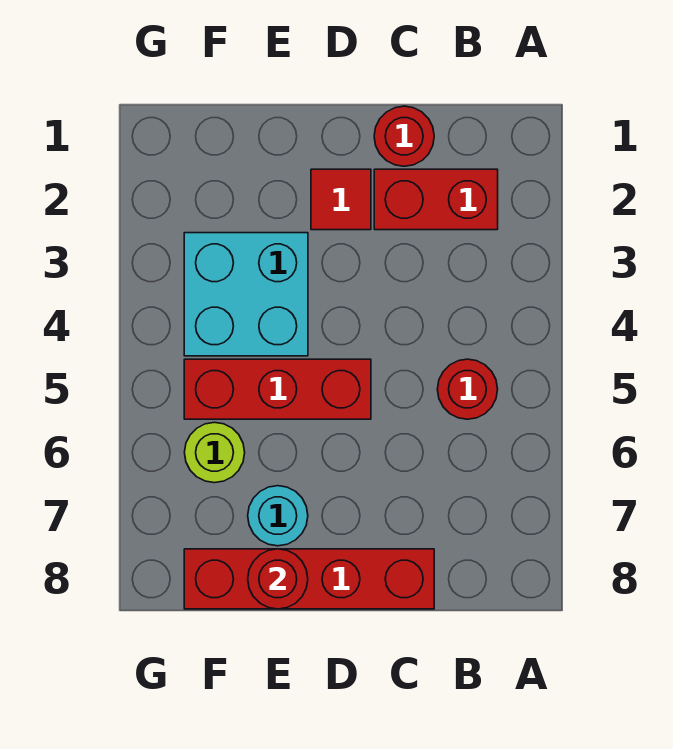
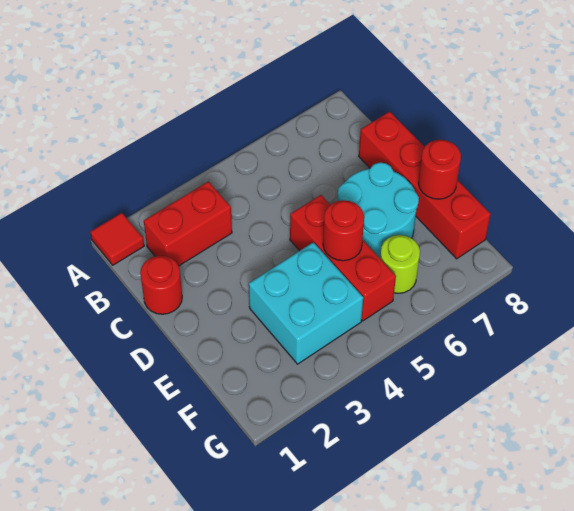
red brick B2:C2 level 1 -> red brick B2:B3 level 1
red round brick B5 level 1 -> red round brick E5 level 2
red tile D2 level 1 -> red tile A1 level 1
cyan round brick E7 level 1 -> cyan round brick D6:E7 level 1

